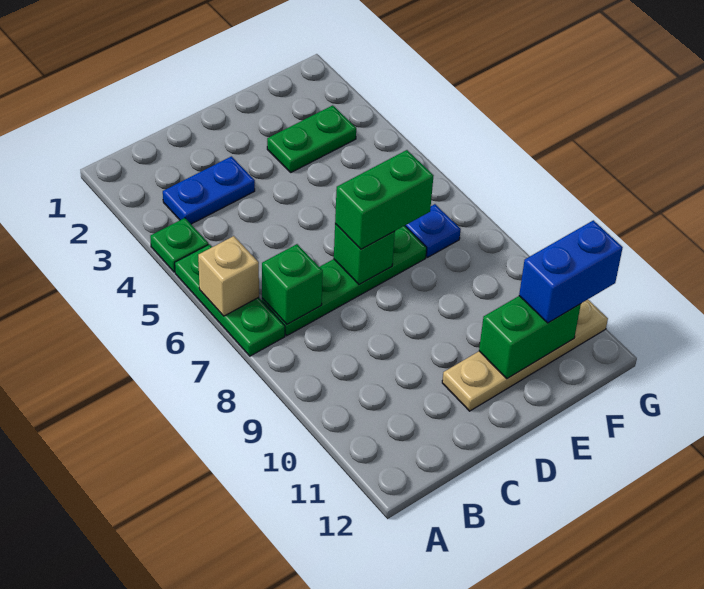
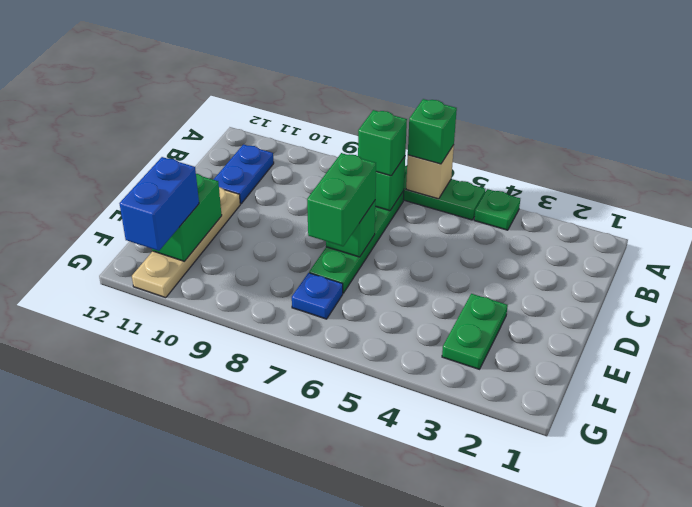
none -> green brick A6 level 3
blue plate B3:C3 level 1 -> blue plate B11:C11 level 1
none -> green brick B7 level 3

